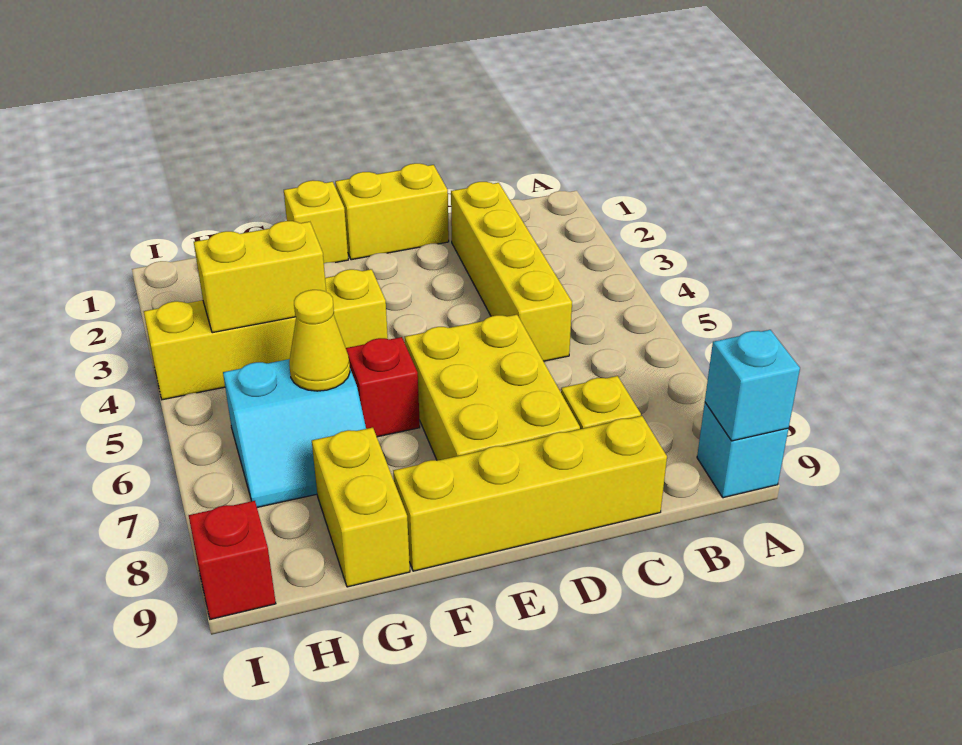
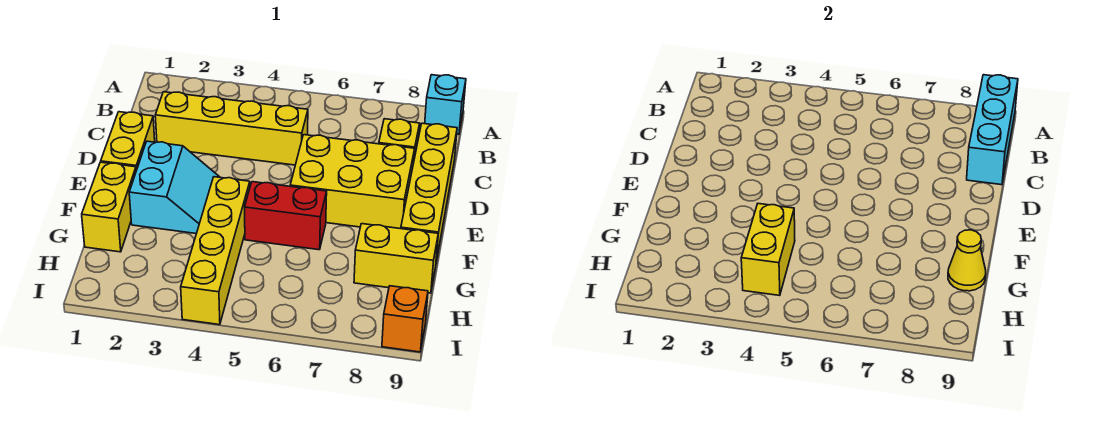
cyan brick A9 level 2 -> cyan brick A9:C9 level 2
yellow brick F1 level 1 -> yellow brick F1:G1 level 1
red brick F6 level 1 -> red brick F5:F6 level 1
cyan slope G6:H7 level 1 top 6 -> cyan slope E2:F3 level 1 top 2
yellow cone G6 level 2 -> yellow cone G9 level 2
red brick I9 level 1 -> orange brick I9 level 1

